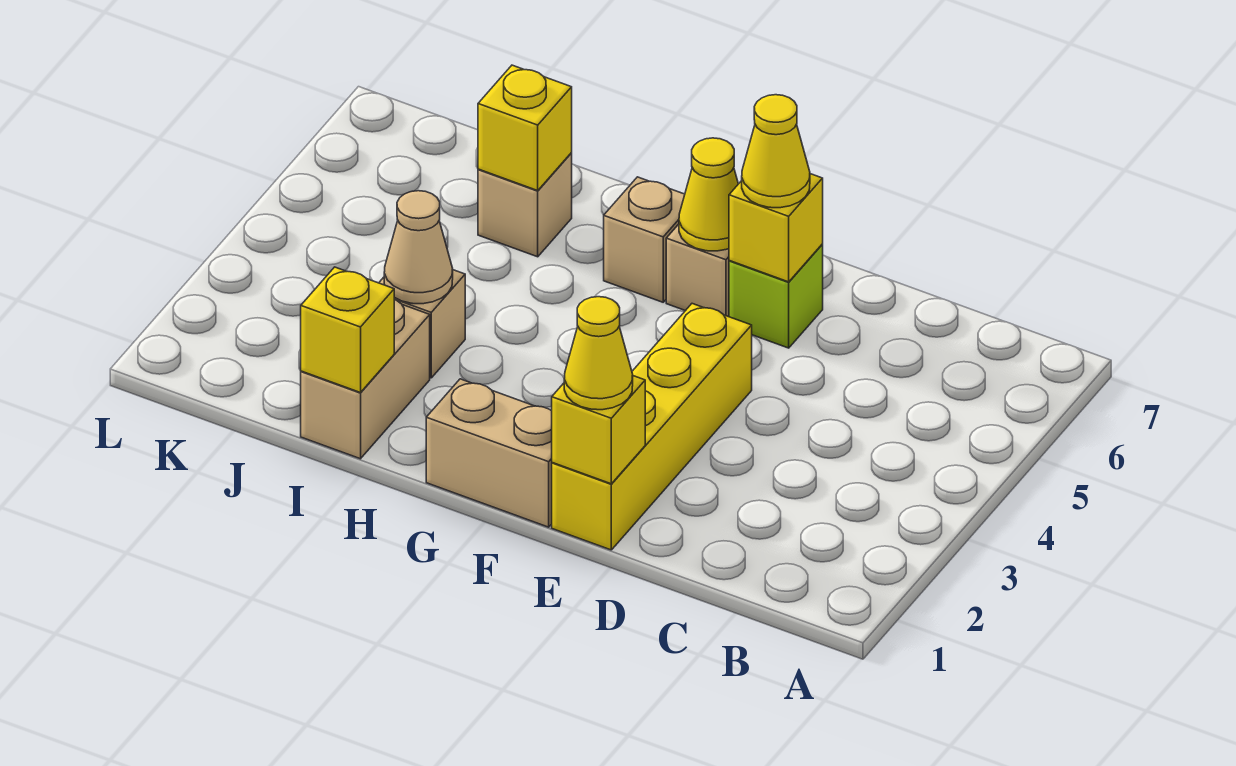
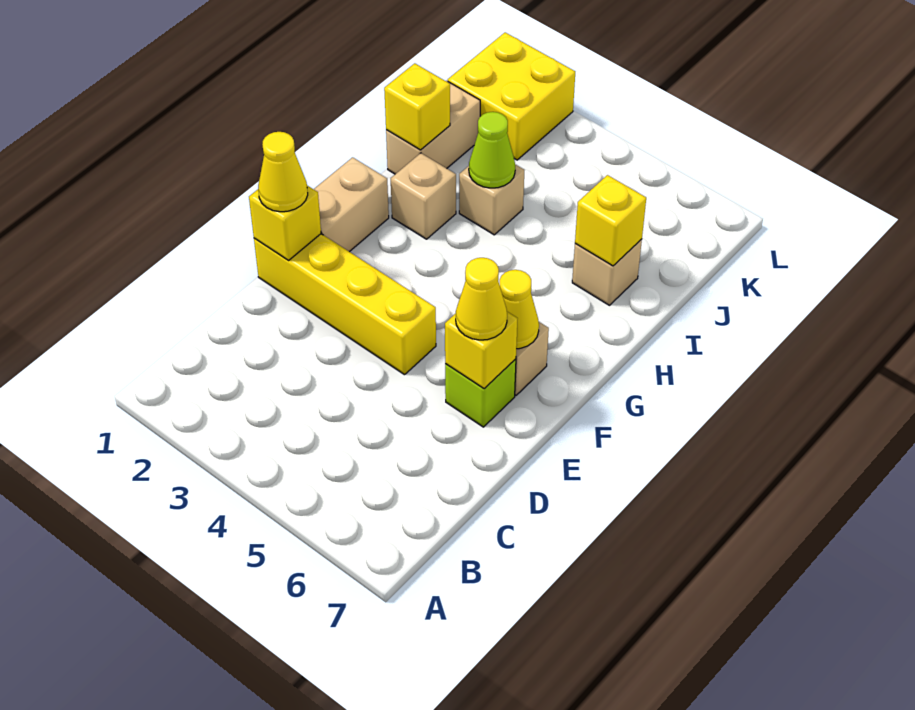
tan brick G6 level 1 -> tan brick H2 level 1
tan brick I1:I2 level 1 -> tan brick I1:J1 level 1
tan cone I3 level 2 -> lime cone I3 level 2
none -> yellow brick K1:L2 level 1

